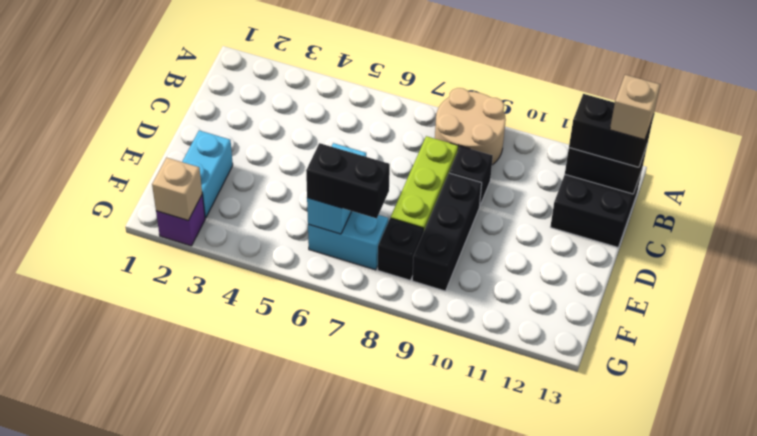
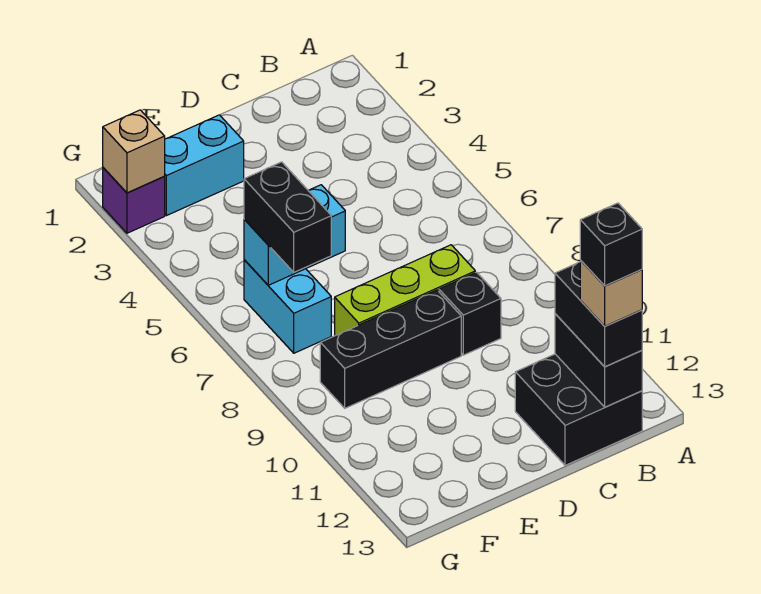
tan round brick A8:B9 level 1 -> none
black brick F8 level 1 -> black brick B13 level 5

